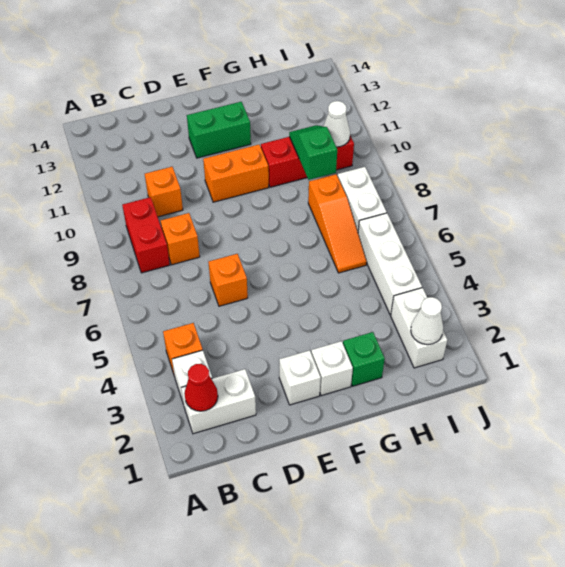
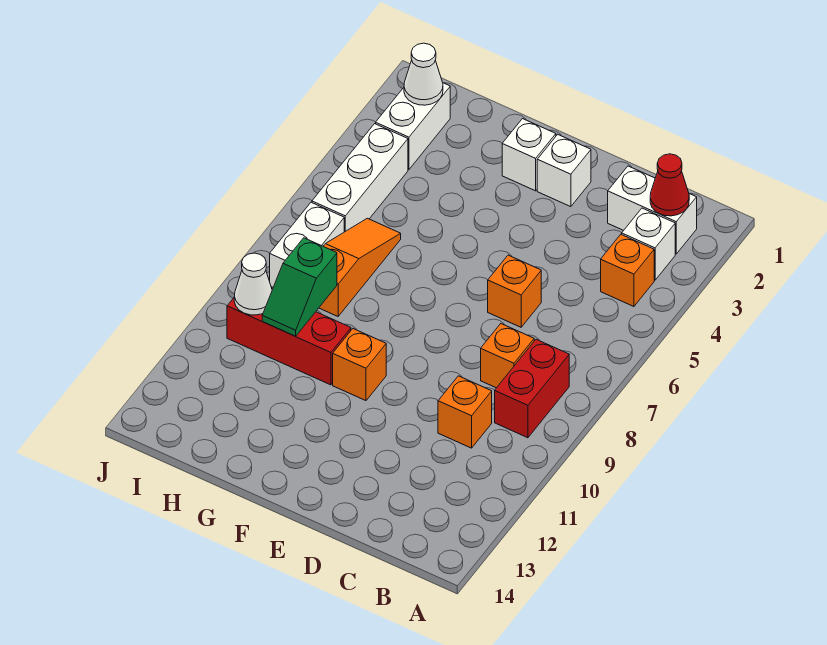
orange brick E10:F10 level 1 -> orange brick F10 level 1
green brick E12:F12 level 1 -> none
green brick G2 level 1 -> none

